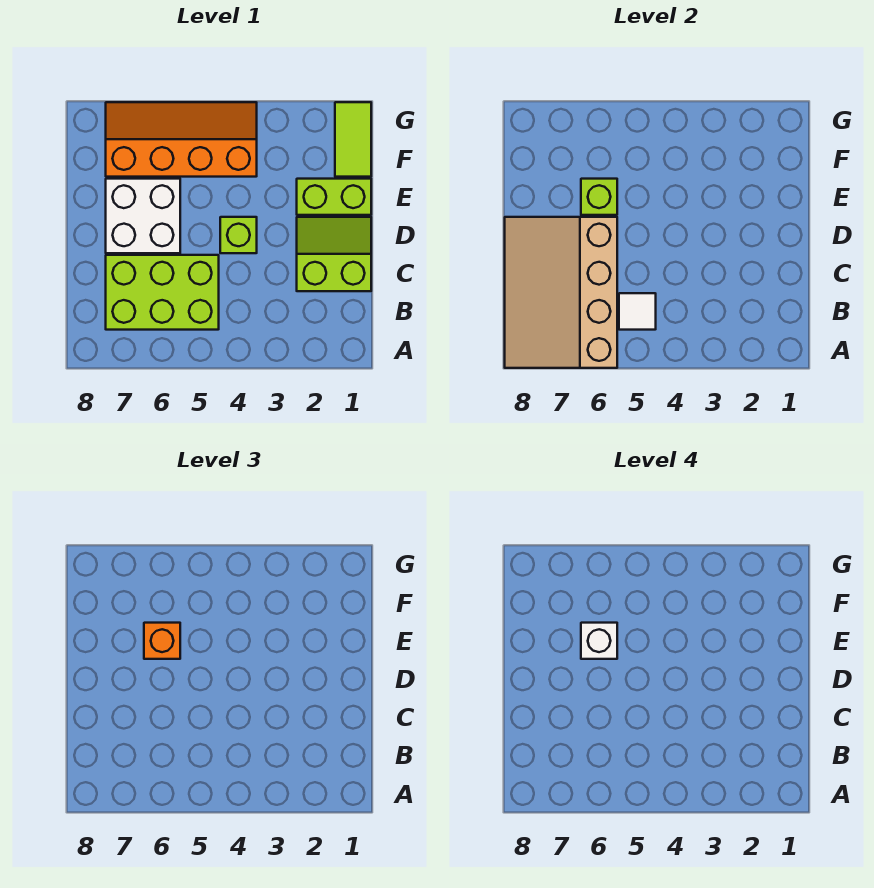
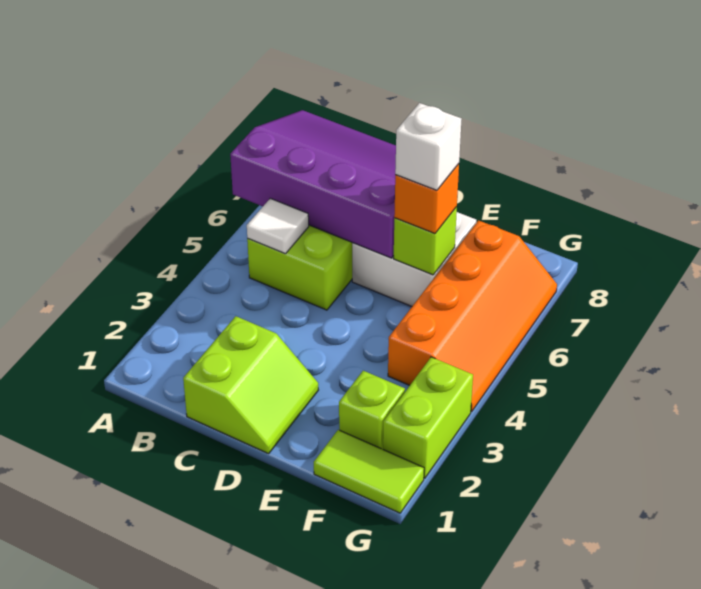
tan slope A6:D8 level 2 top 6 -> purple slope A6:D8 level 2 top 6
lime brick D4 level 1 -> lime brick F2 level 1
lime brick E1:E2 level 1 -> lime brick G2:G3 level 1

